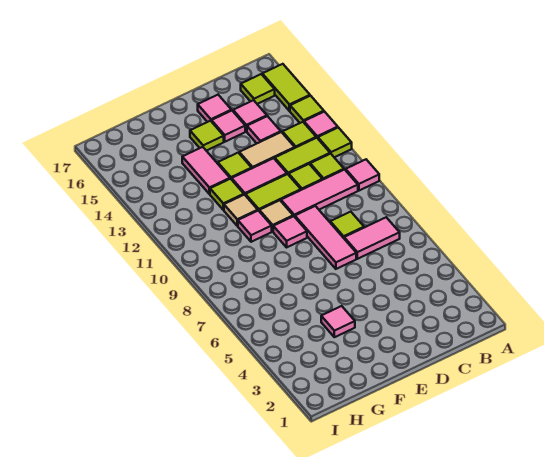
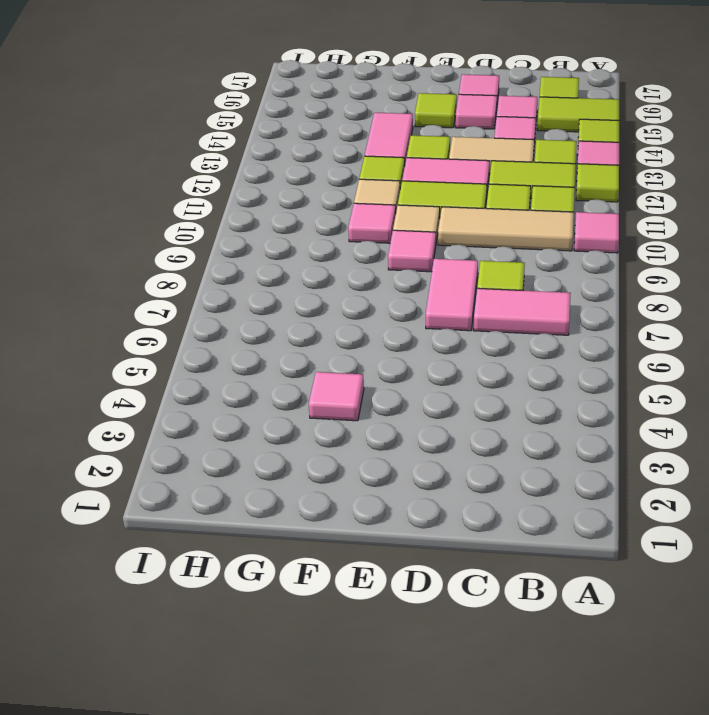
lime tile A15:A16 level 1 -> lime tile A15:B15 level 1
pink tile B10:D10 level 1 -> tan tile B10:D10 level 1
pink tile D7:D9 level 1 -> pink tile D7:D8 level 1

